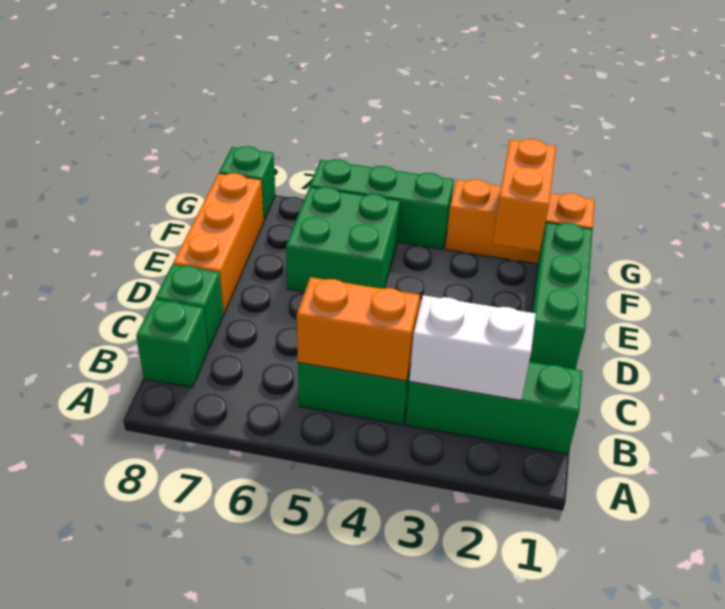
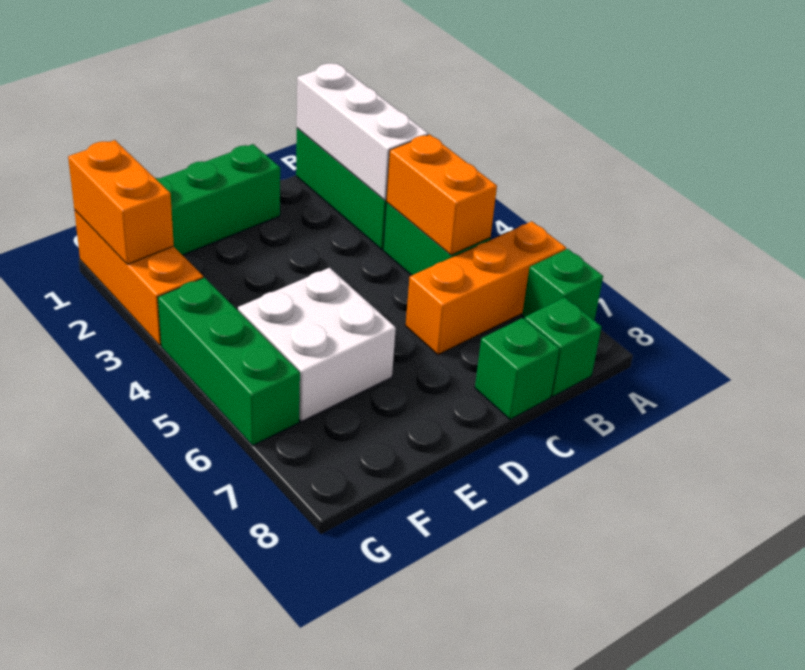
white brick B2:B3 level 2 -> white brick B1:B3 level 2
orange brick D8:F8 level 1 -> orange brick A6:C6 level 1
green brick E5:F6 level 1 -> white brick E5:F6 level 1
orange brick F2:G2 level 2 -> orange brick G1:G2 level 2
green brick G8 level 1 -> green brick A7 level 1

